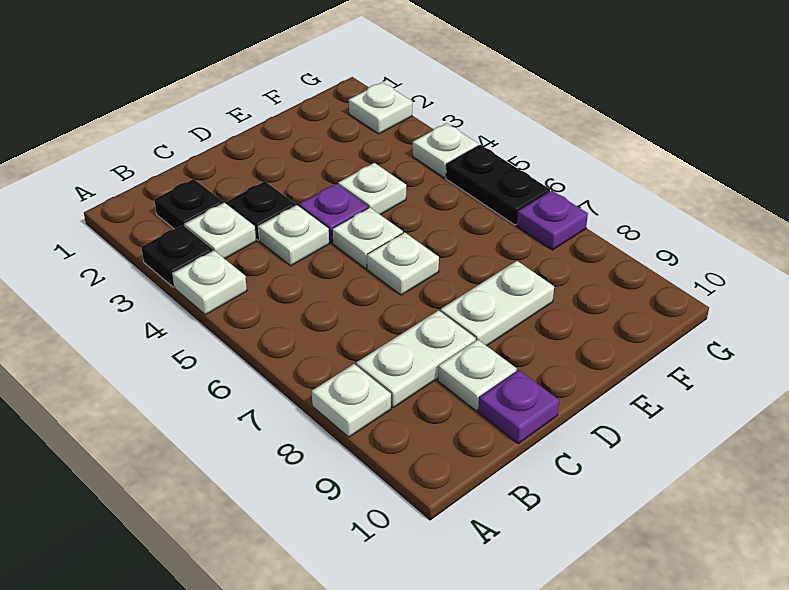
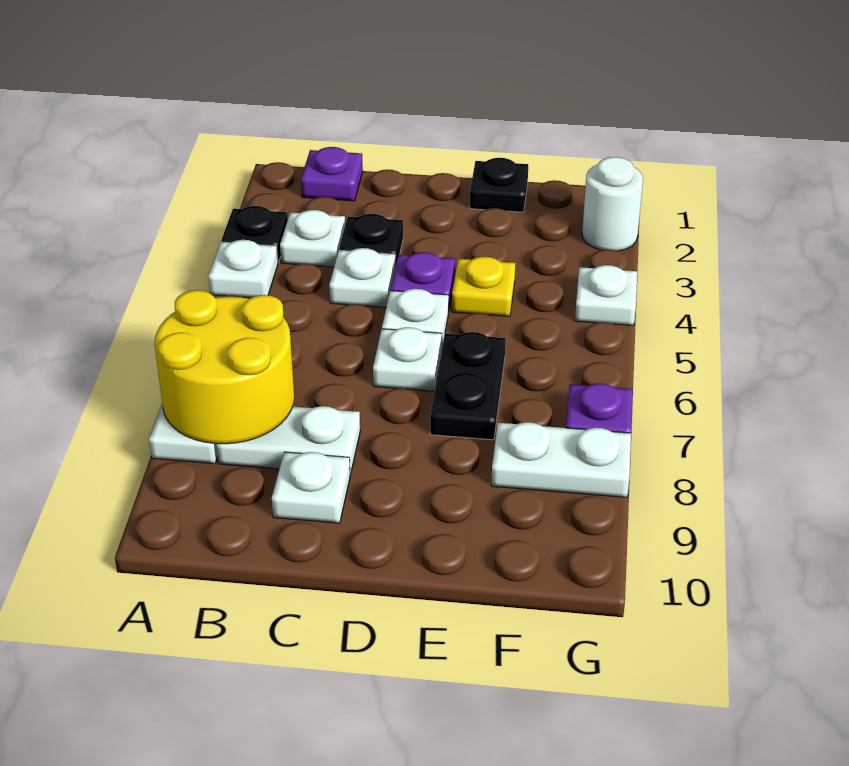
none -> yellow round brick A7:B8 level 2
black plate B2 level 1 -> black plate E1 level 1
purple plate C10 level 1 -> purple plate B1 level 1
white plate D8:E8 level 1 -> white plate F8:G8 level 1
white plate E4 level 1 -> yellow plate E4 level 1
white plate G2 level 1 -> white round brick G2 level 1
black plate G5:G6 level 1 -> black plate E6:E7 level 1

